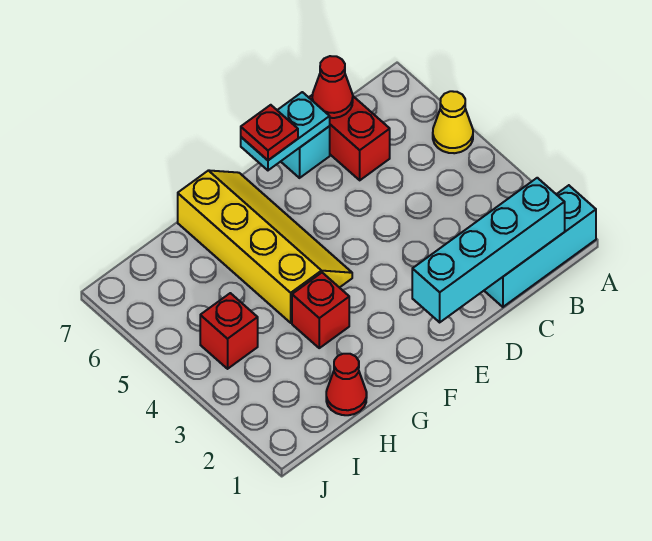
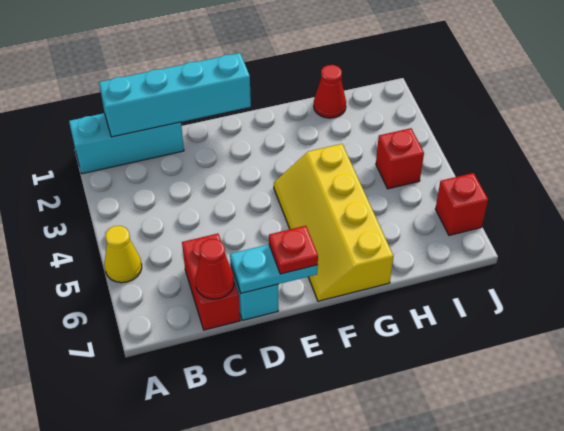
red brick G3 level 1 -> red brick J6 level 1

